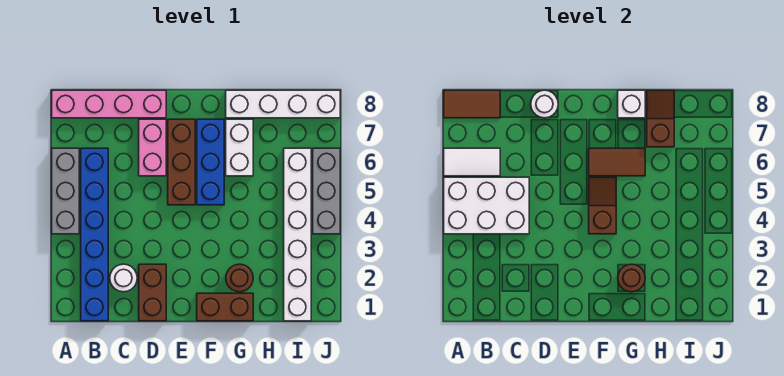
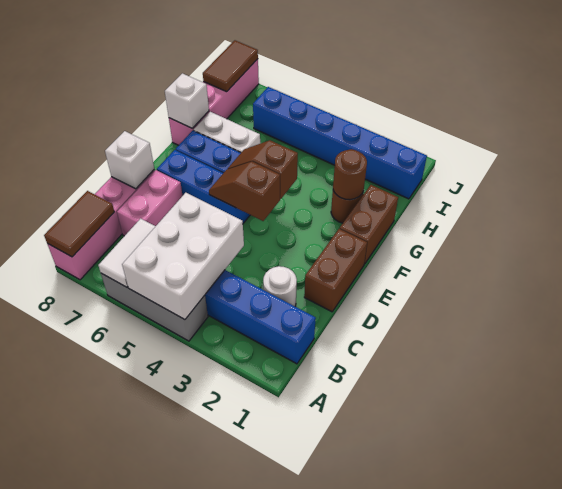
brown brick D1:D2 level 1 -> brown brick D1:E1 level 1
pink brick D6:D7 level 1 -> pink brick C7:D7 level 1
white round brick D8 level 2 -> white brick D8 level 2
brown brick E5:E7 level 1 -> blue brick E5:E7 level 1
brown tile F6:G6 level 2 -> brown tile I8:J8 level 2
white brick G8:J8 level 1 -> pink brick G8:J8 level 1
brown slope H7:H8 level 2 top 7 -> brown slope E4:E5 level 2 top 4
white brick I1:I6 level 1 -> blue brick I1:I6 level 1
grey brick J4:J6 level 1 -> none

